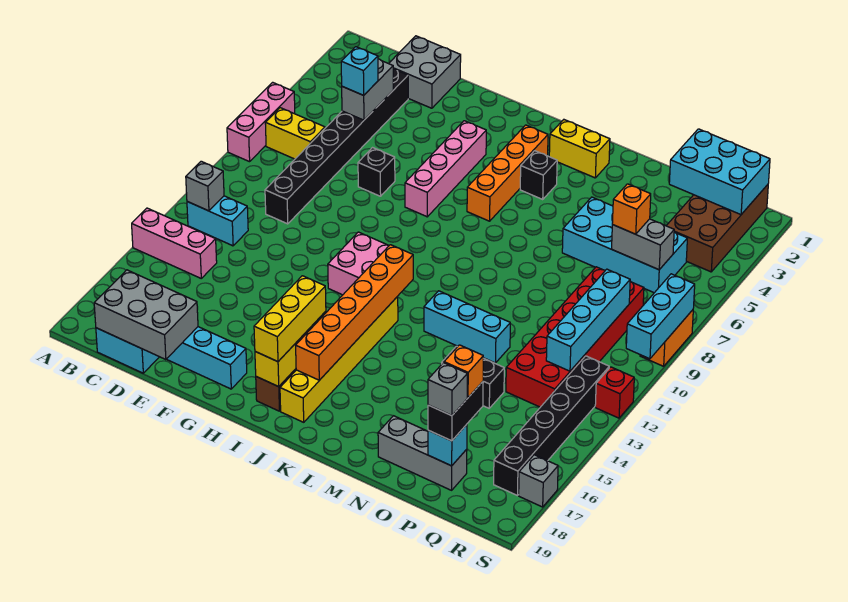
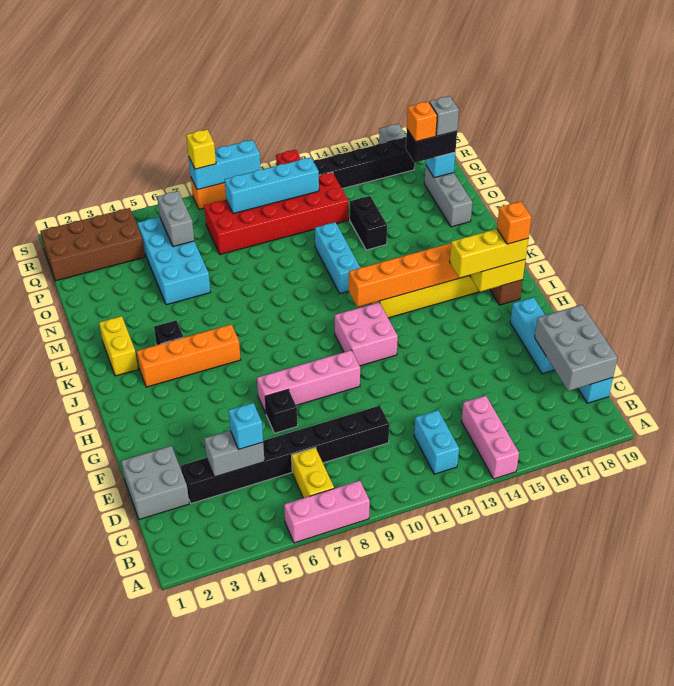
grey brick B12 level 2 -> none
pink brick H4:H7 level 1 -> pink brick G7:G10 level 1
cyan brick P1:R2 level 2 -> none
orange brick P6 level 3 -> orange brick I18 level 4
none -> yellow brick S8 level 3

